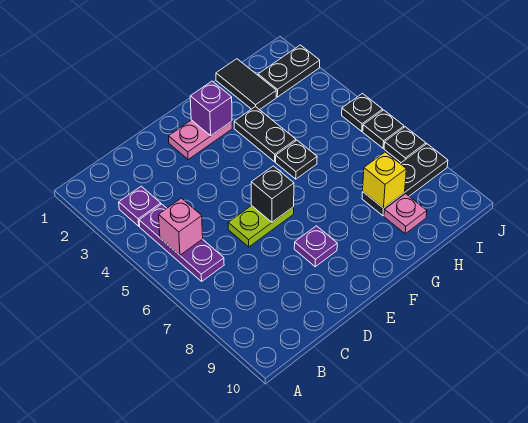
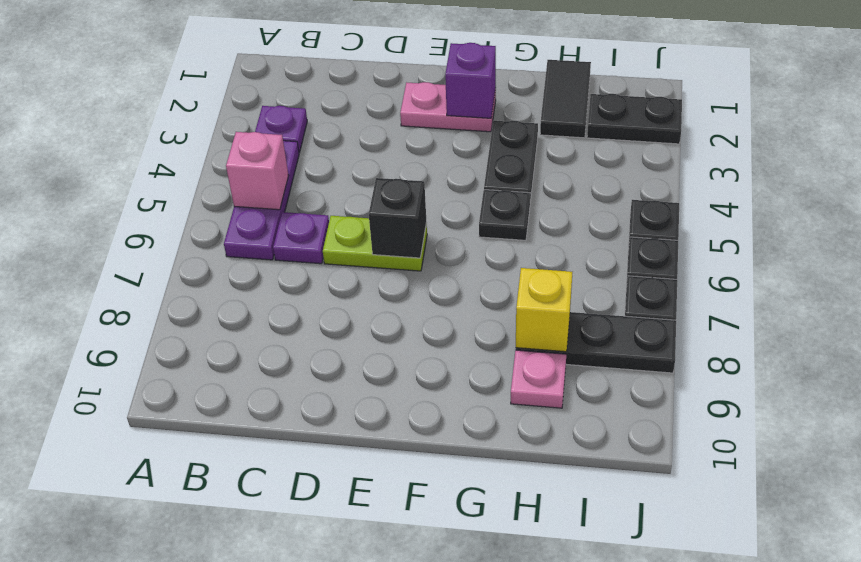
purple plate E8 level 1 -> purple plate C6 level 1

